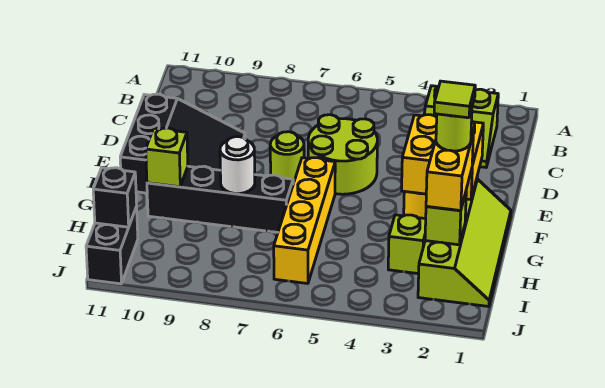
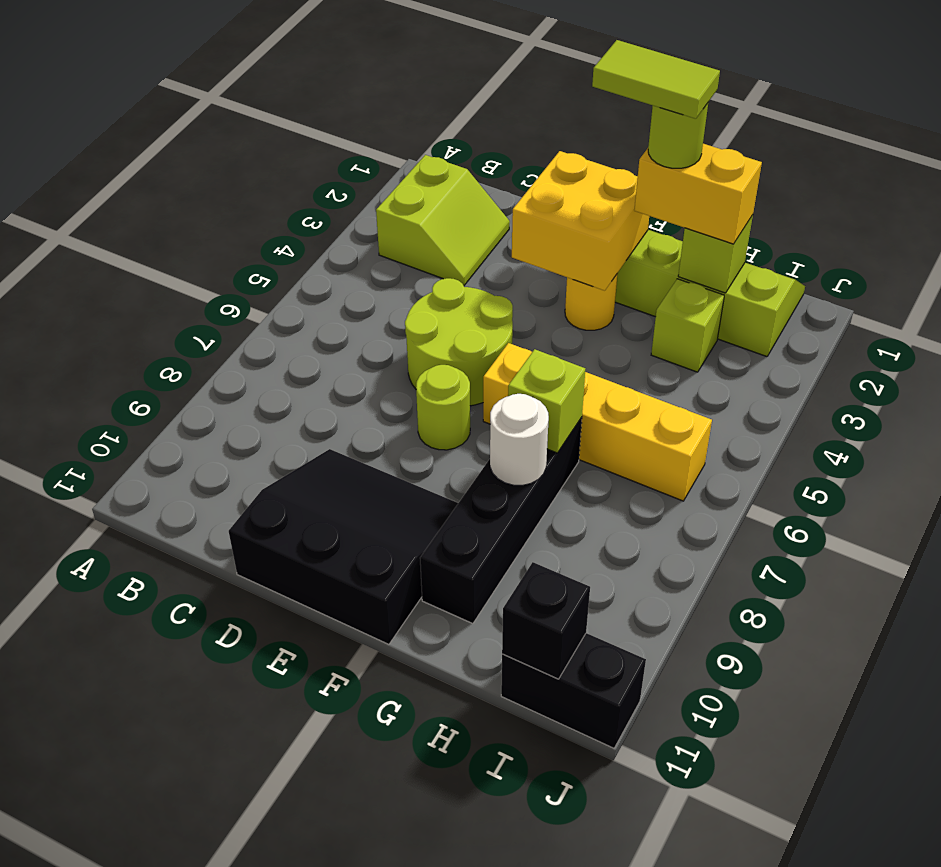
lime tile G2 level 5 -> lime tile F2:G2 level 5
lime brick G10 level 2 -> lime brick G7 level 2

